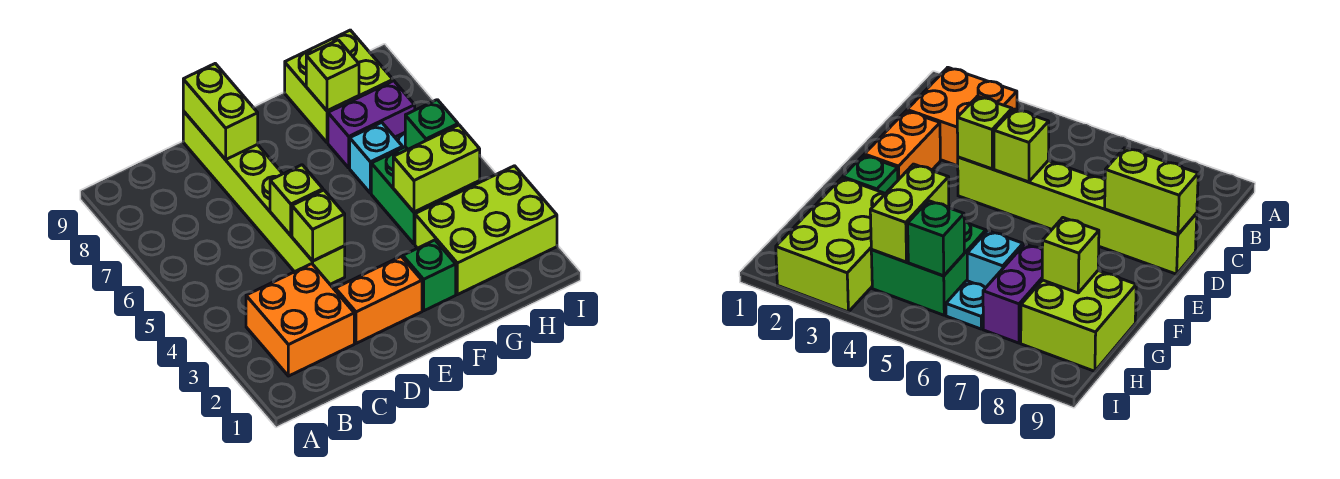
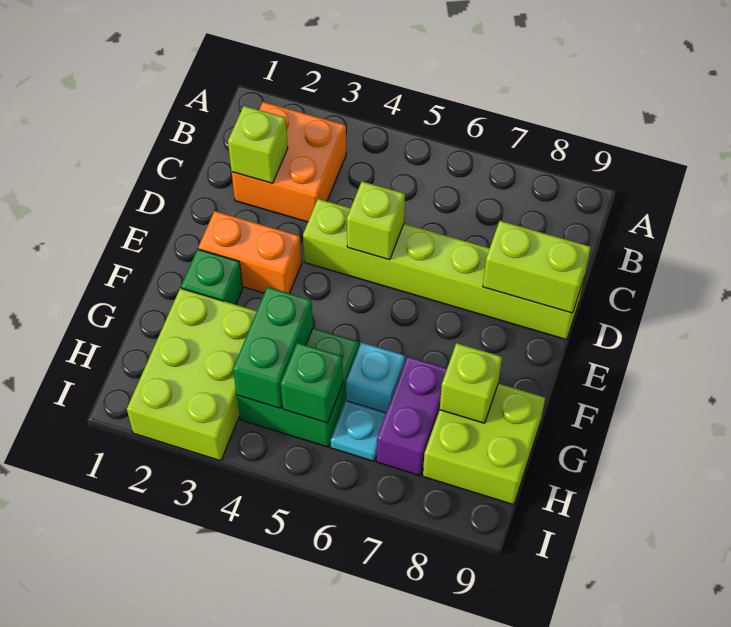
orange brick D2:E2 level 1 -> orange brick E2:E3 level 1
lime brick D4 level 2 -> lime brick C2 level 2
lime brick G4:H4 level 2 -> green brick G4:H4 level 2

